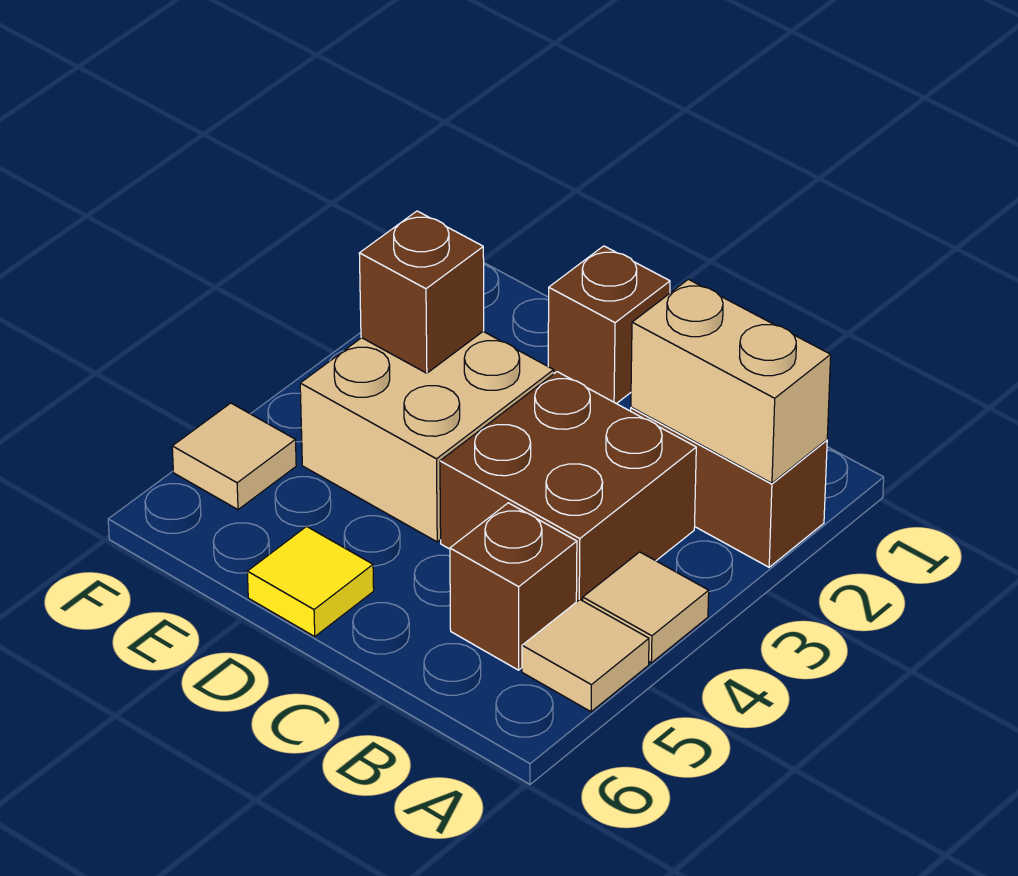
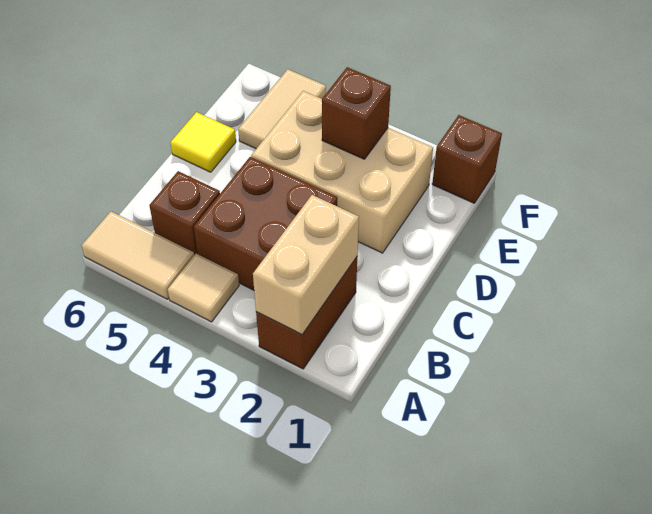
tan tile A5 level 1 -> tan tile A5:A6 level 1
brown brick D1 level 1 -> brown brick F1 level 1
tan brick D3:E4 level 1 -> tan brick D2:E4 level 1
tan tile F5 level 1 -> tan tile E5:F5 level 1

